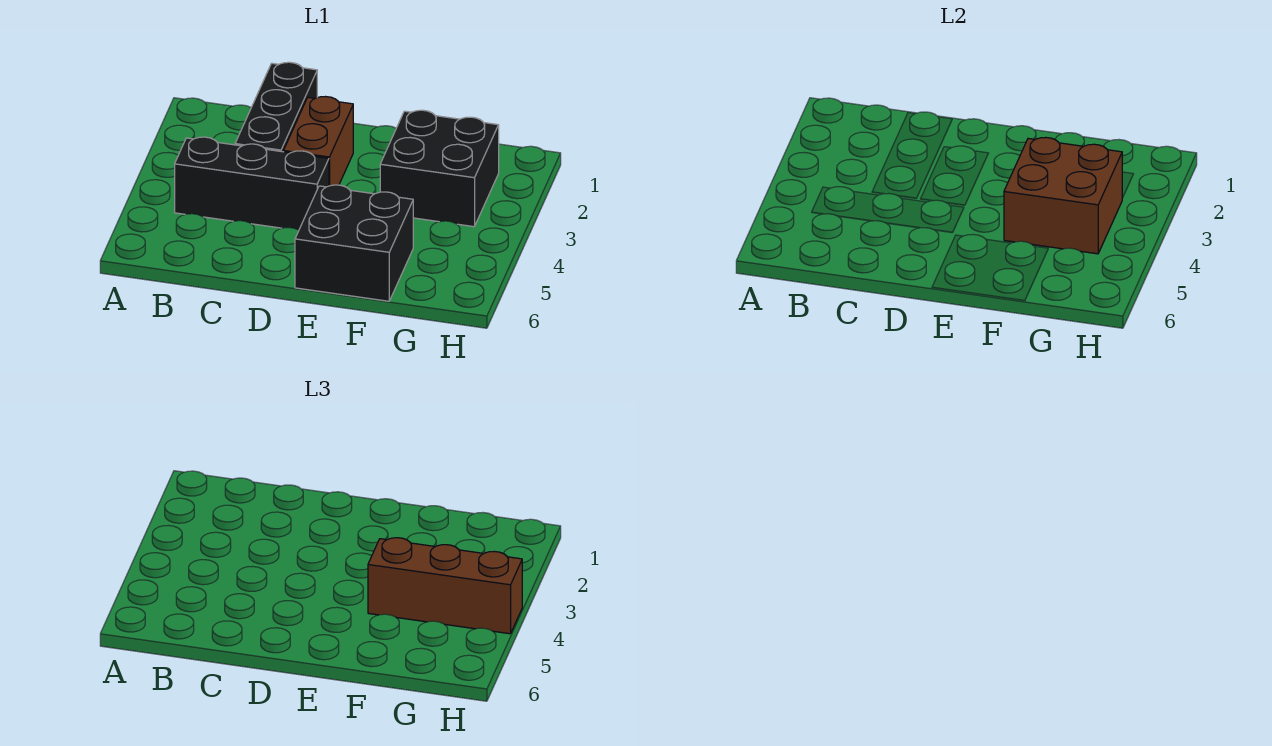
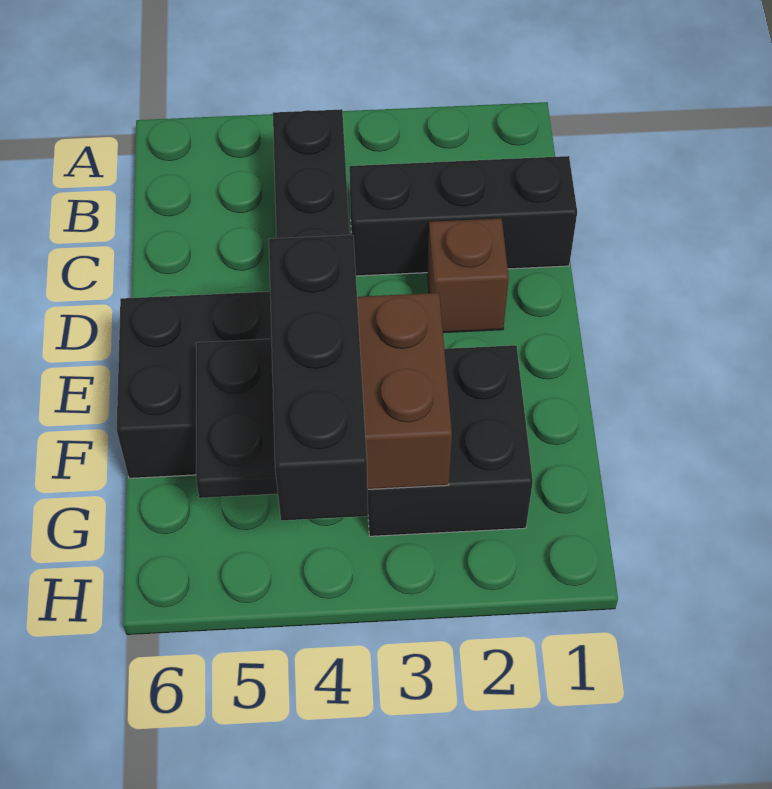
brown brick D2:D3 level 1 -> brown brick D2 level 1
brown brick F4:H4 level 3 -> black brick F4:H4 level 3
none -> black plate F5:G5 level 2

